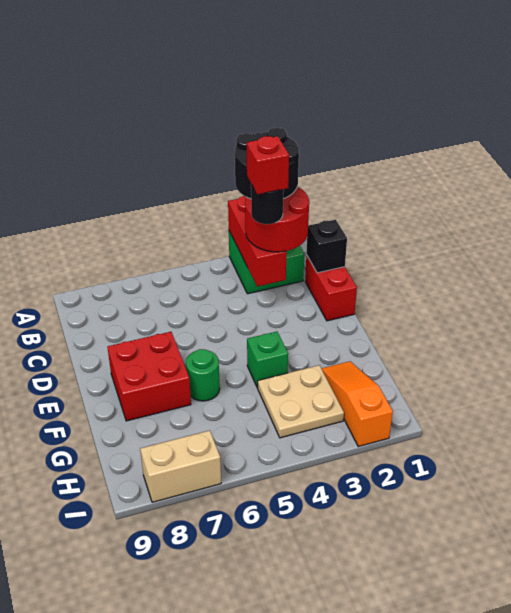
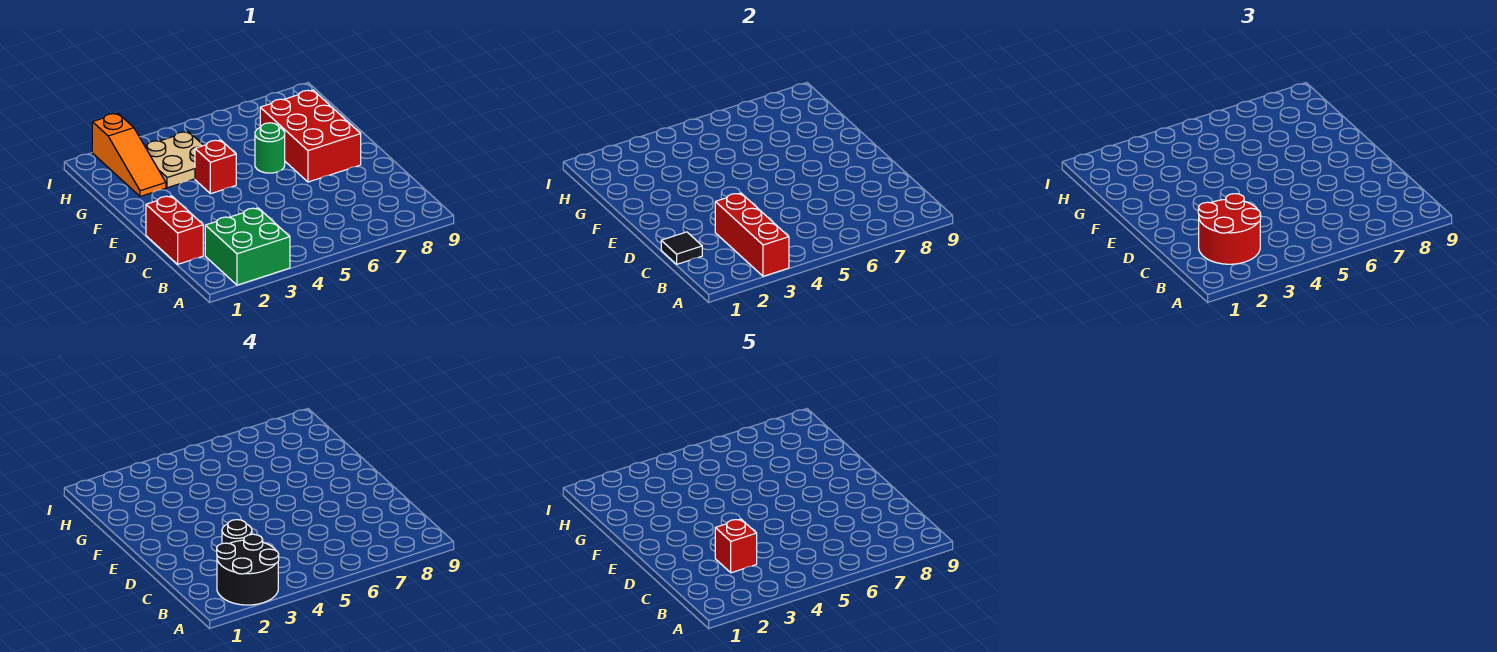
black brick C1 level 2 -> black tile C1 level 2
red brick E7:F8 level 1 -> red brick E7:G8 level 1
green brick F4 level 1 -> red brick F4 level 1
tan brick I7:I8 level 1 -> none

